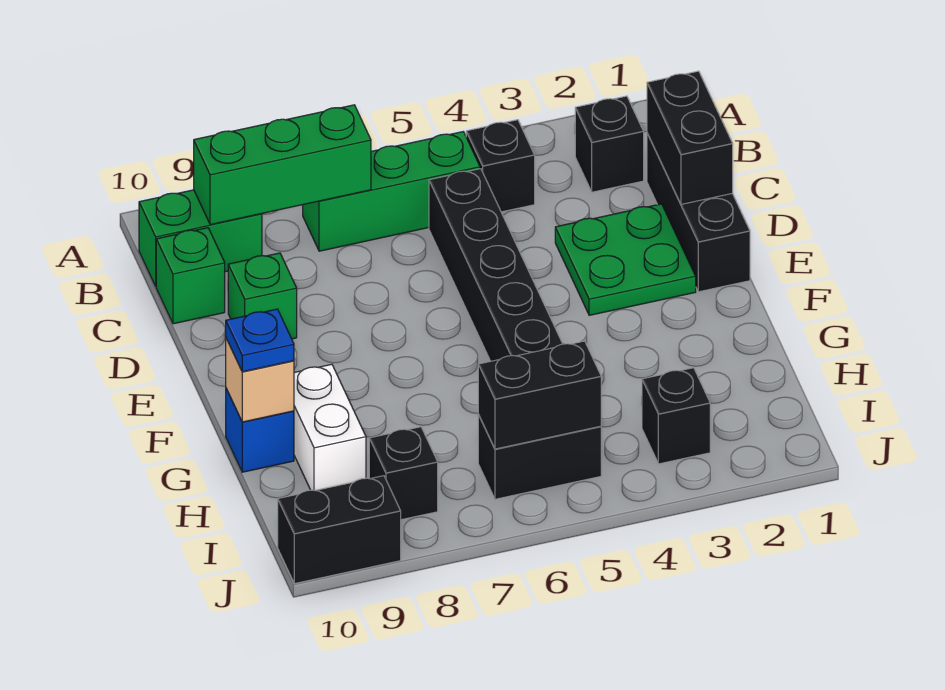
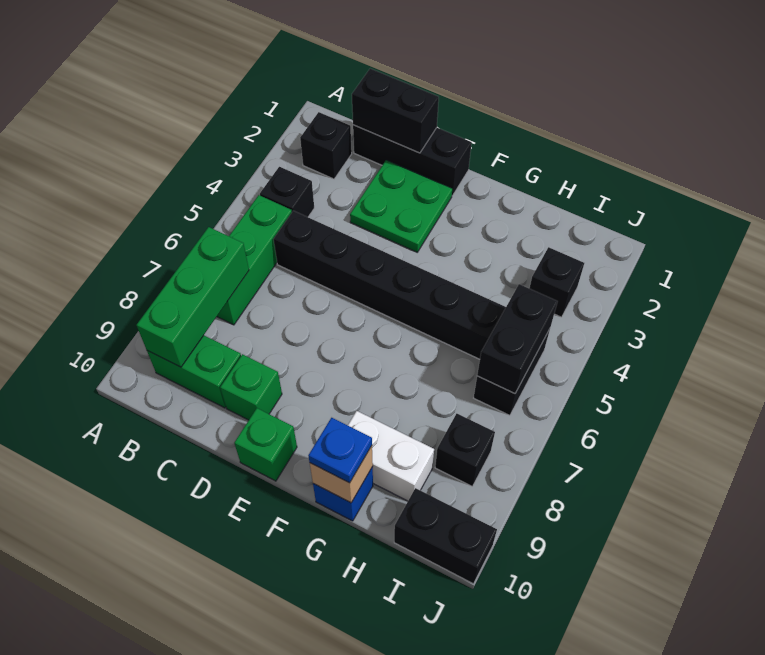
green brick B9:B10 level 1 -> green brick B9:C9 level 1
green brick C10 level 1 -> green brick E10 level 1
black brick J9:J10 level 1 -> black brick I10:J10 level 1

